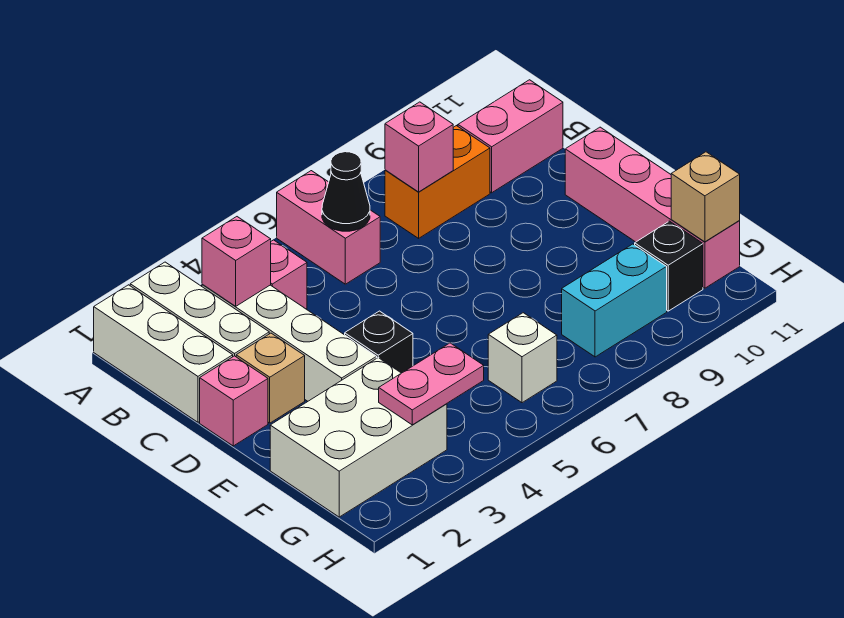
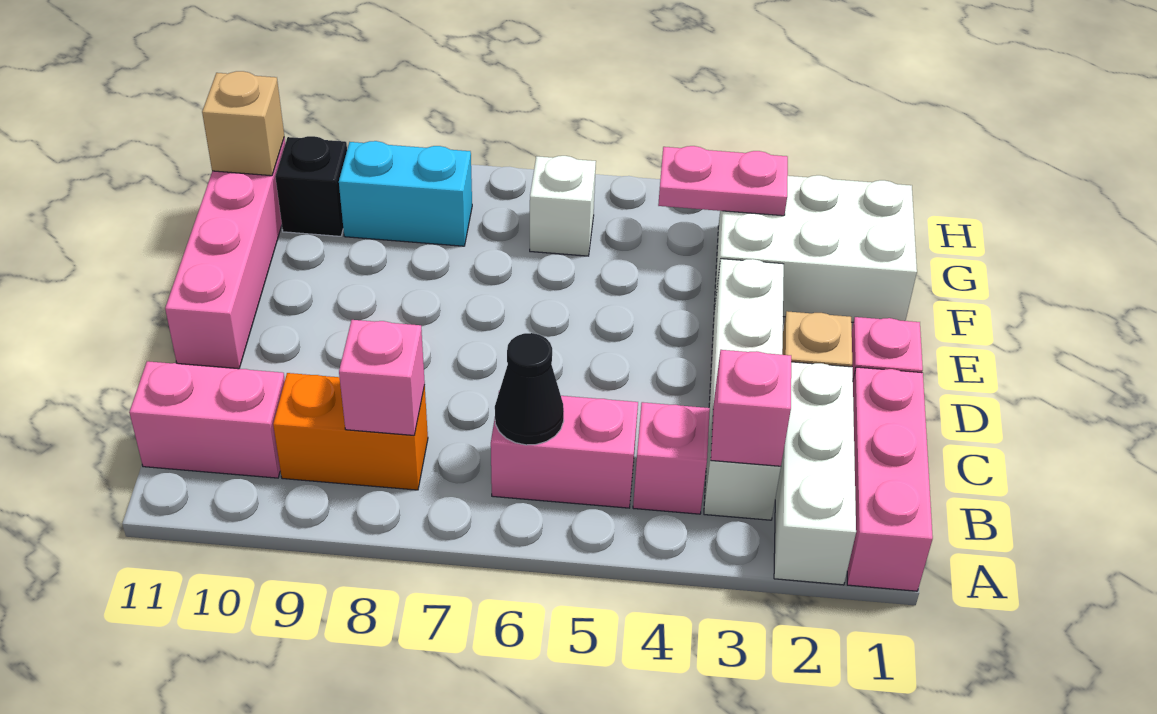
white brick A1:C1 level 1 -> pink brick A1:C1 level 1
pink brick A6:B6 level 1 -> pink brick B5:B6 level 1
black brick E4 level 1 -> none

